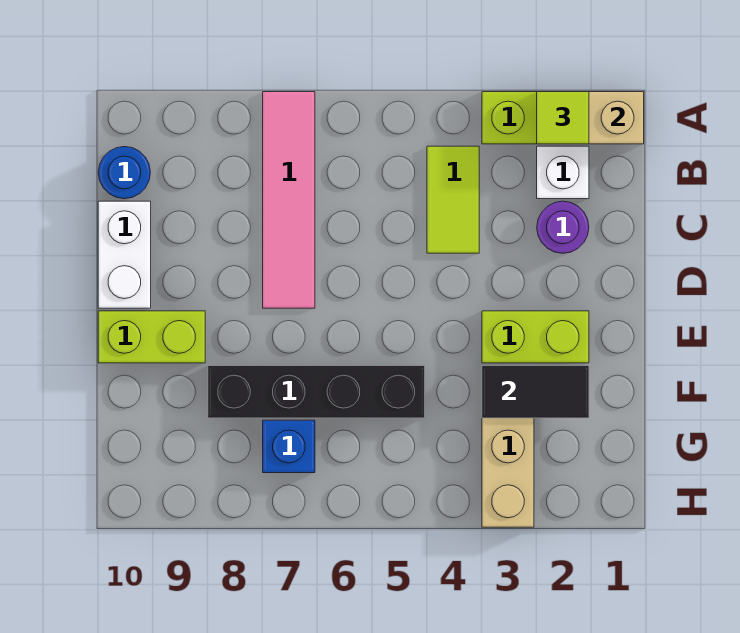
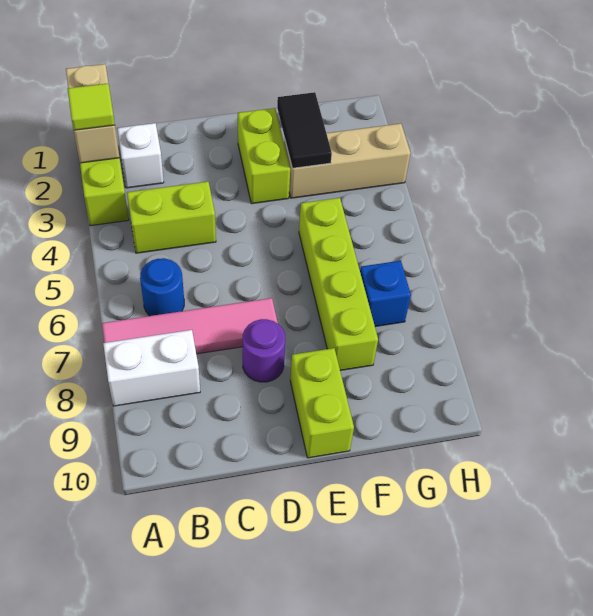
lime tile B4:C4 level 1 -> lime brick B4:C4 level 1
blue round brick B10 level 1 -> blue round brick B6 level 1
purple round brick C2 level 1 -> purple round brick D8 level 1
white brick C10:D10 level 1 -> white brick A8:B8 level 1
black brick F5:F8 level 1 -> lime brick F5:F8 level 1

